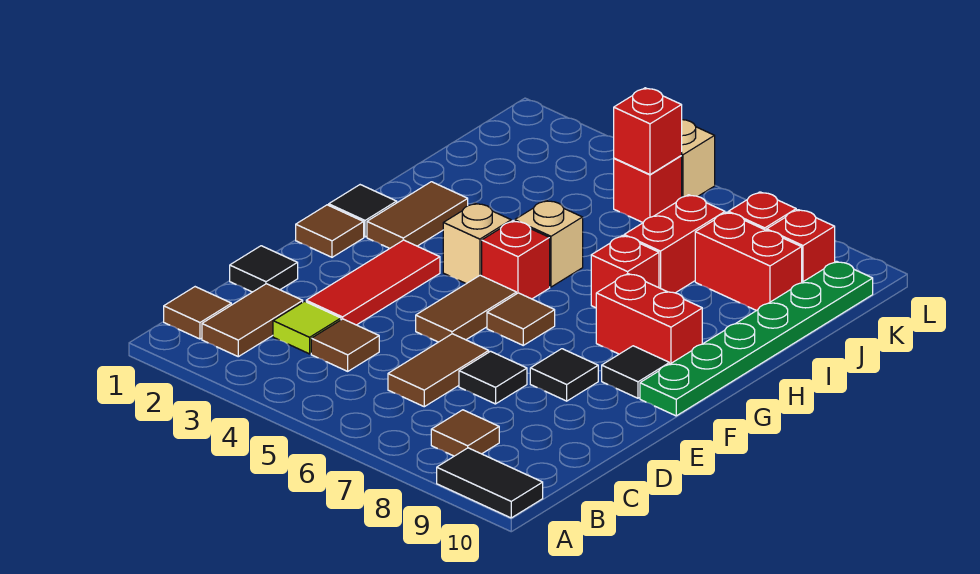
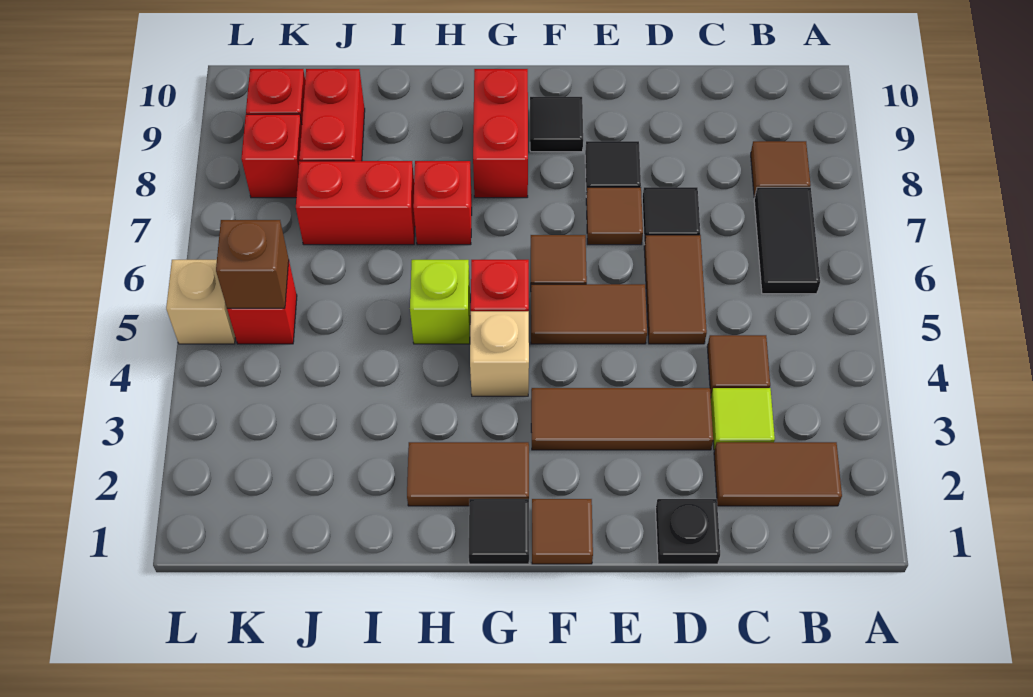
black tile A9:A10 level 1 -> black tile B6:B7 level 1
brown tile B1 level 1 -> brown tile E7 level 1
brown tile C6:D6 level 1 -> brown tile D5:D6 level 1
black tile D1 level 1 -> black plate D1 level 1
red tile D3:F3 level 1 -> brown tile D3:F3 level 1
green plate F10:K10 level 1 -> none
tan brick H5 level 1 -> lime brick H5 level 1
red brick K5 level 2 -> brown brick K5 level 2

